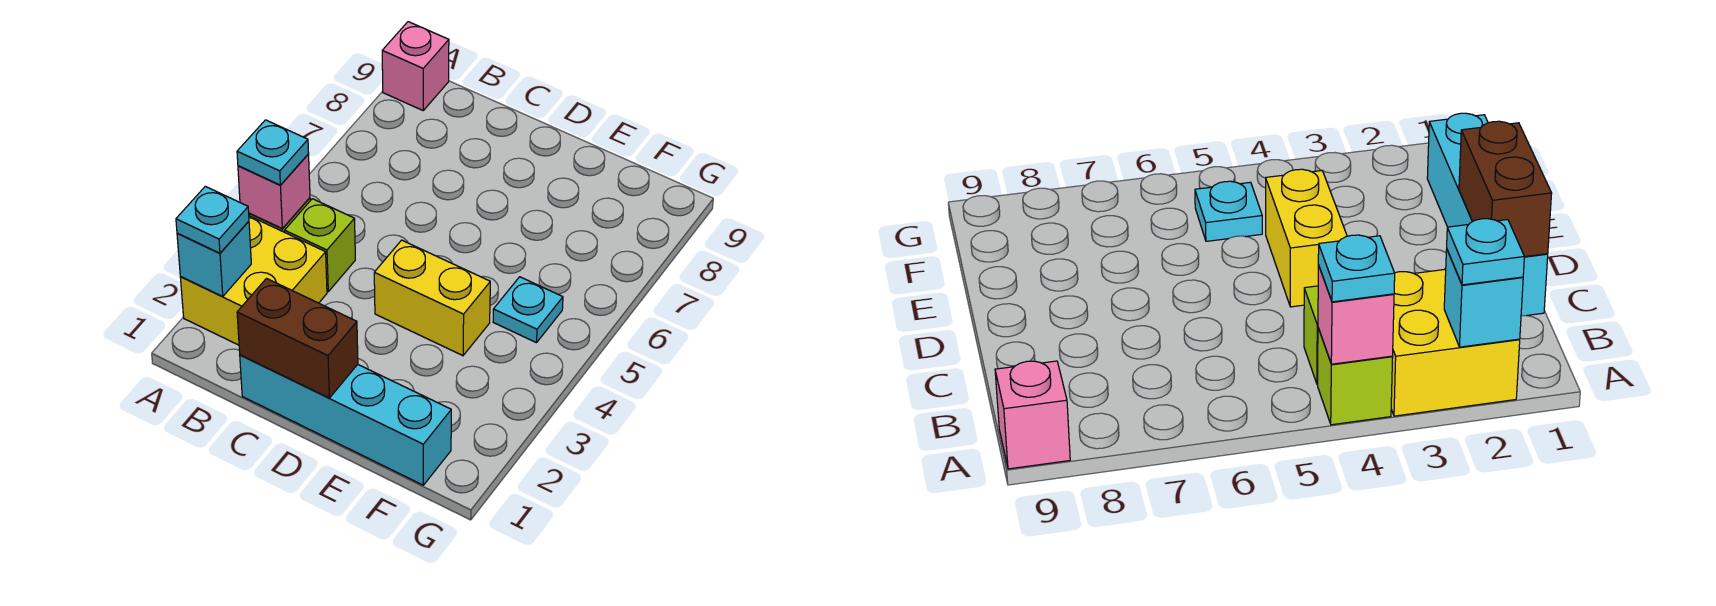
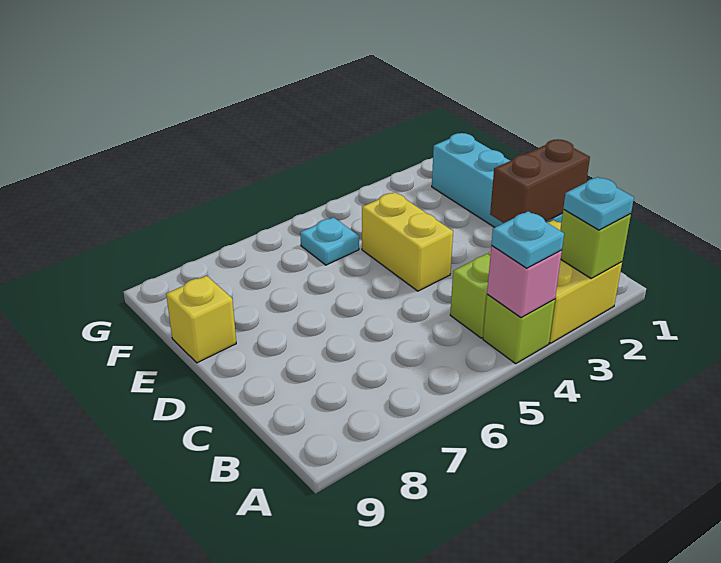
cyan brick A2 level 2 -> lime brick A2 level 2
pink brick A9 level 1 -> none
brown brick C1:D1 level 2 -> brown brick C1:C2 level 2
none -> yellow brick E9 level 1

